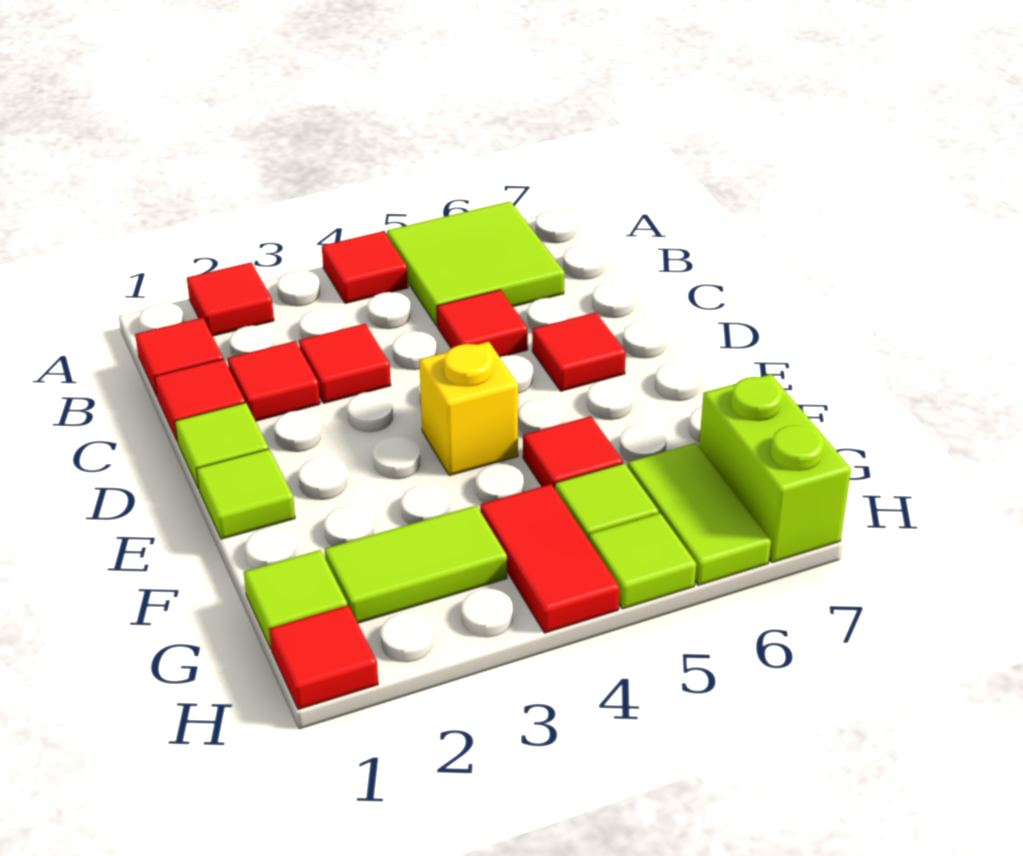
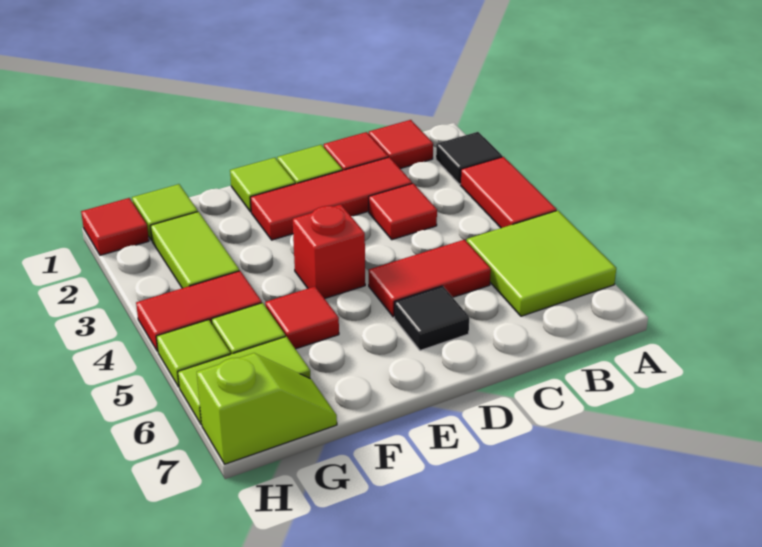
red tile A2 level 1 -> black tile A2 level 1
red tile A4 level 1 -> red tile A3:A4 level 1
red tile C2 level 1 -> red tile C2:E2 level 1
red tile C5 level 1 -> red tile C5:D5 level 1
red tile D6 level 1 -> black tile D6 level 1
yellow brick E4 level 1 -> red brick E4 level 1
lime brick G7:H7 level 1 -> lime slope G7:H7 level 1 top H

